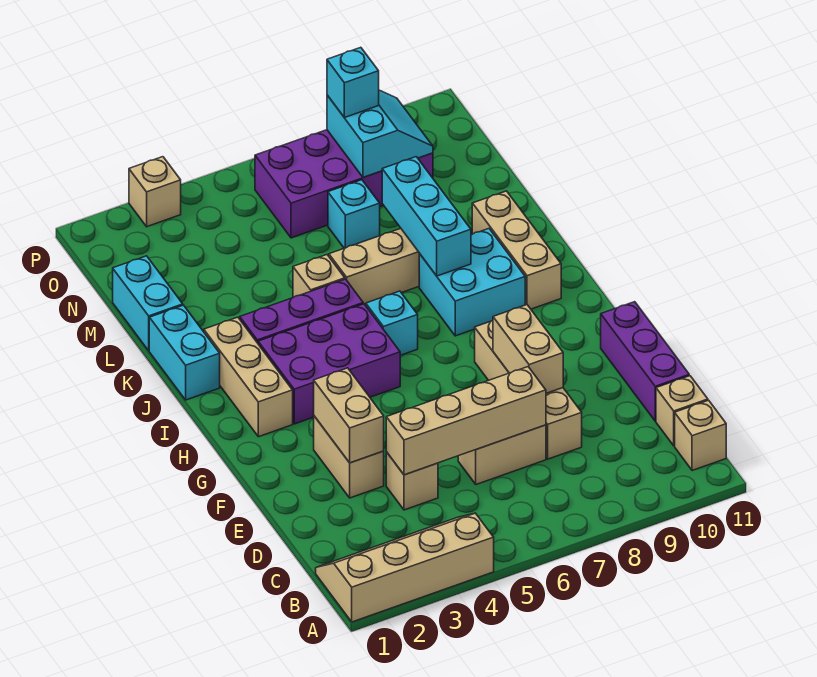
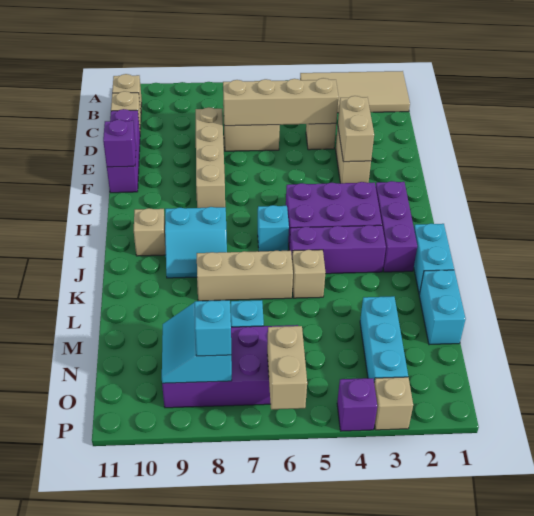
tan slope A1:B4 level 1 top A -> tan tile A1:B4 level 1
tan brick E8:F8 level 2 -> tan brick O6:P6 level 2
none -> purple brick F11 level 2
tan brick H2:J2 level 1 -> purple brick H2:J2 level 1
cyan brick I8:J9 level 1 -> cyan slope I8:J9 level 1 top I
tan brick I10:K10 level 1 -> tan brick I10 level 1
cyan brick J8:L8 level 2 -> cyan brick M3:O3 level 1
none -> purple brick P4 level 1

